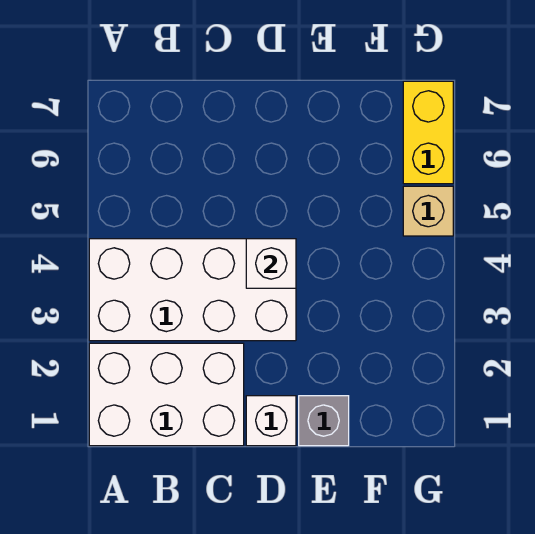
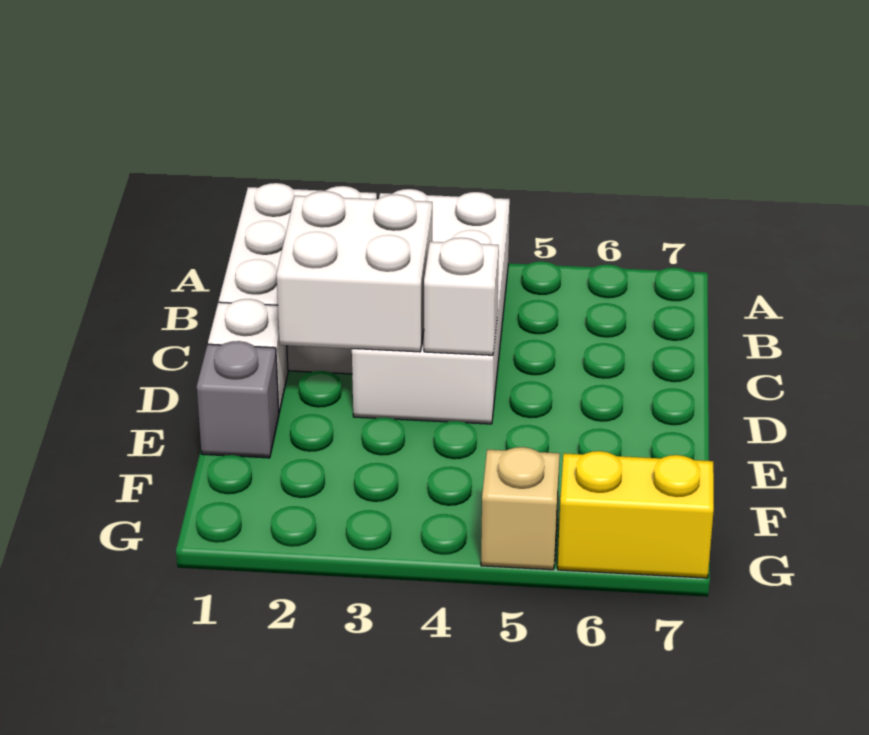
none -> white brick C2:D3 level 2

